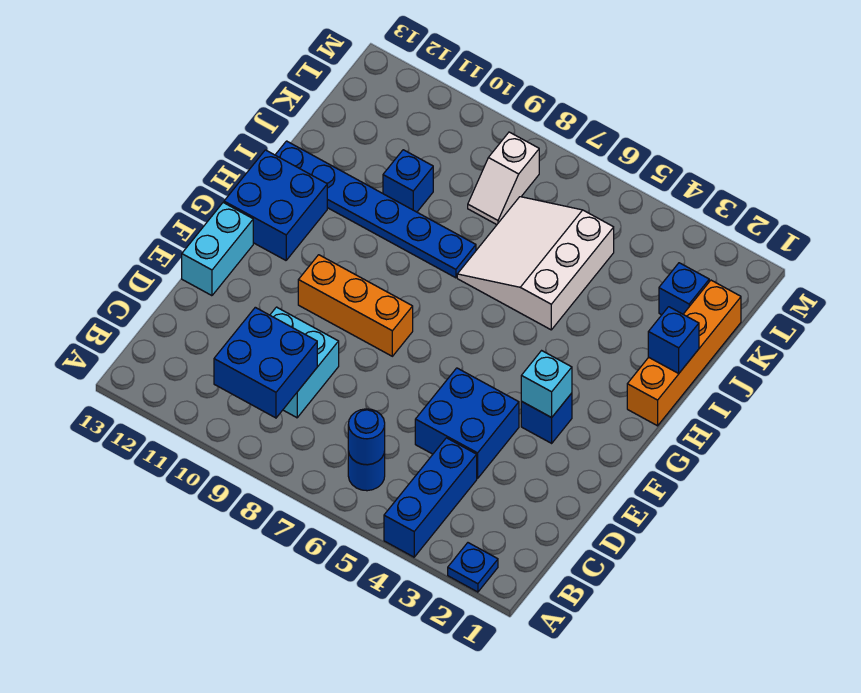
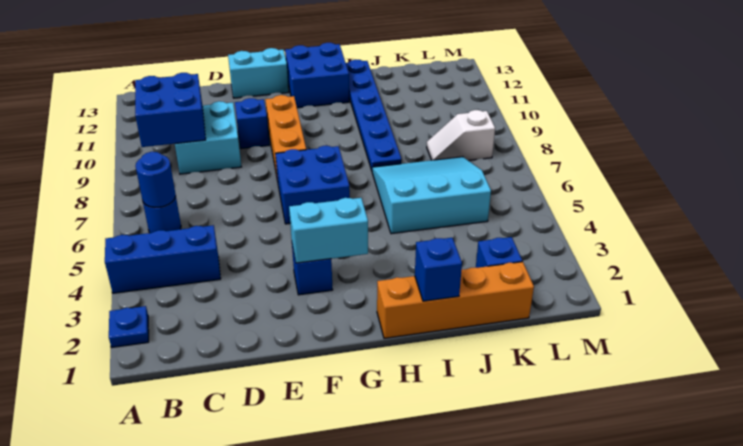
blue brick D4:E5 level 1 -> blue brick F6:G7 level 1
cyan brick F3 level 2 -> cyan brick F3:G3 level 2
white slope I5:K7 level 1 top 5 -> cyan slope I5:K7 level 1 top 5
blue brick J10 level 1 -> blue brick E10 level 1

